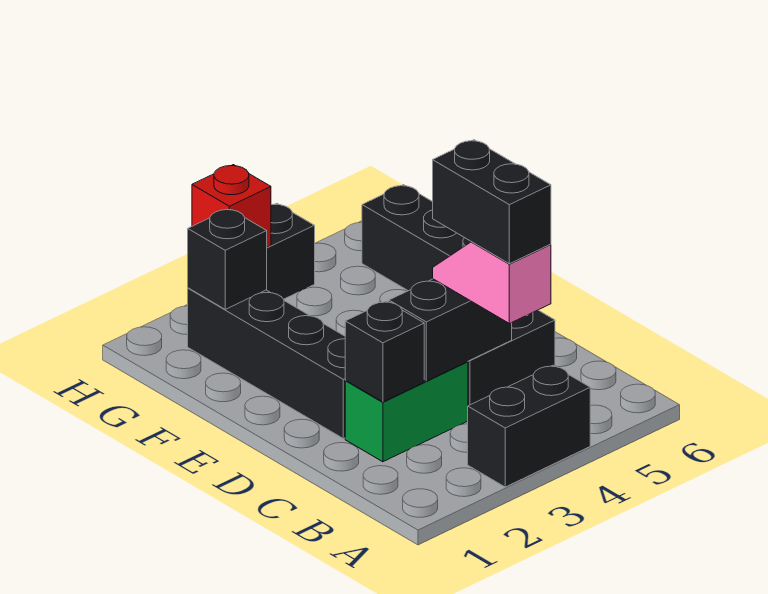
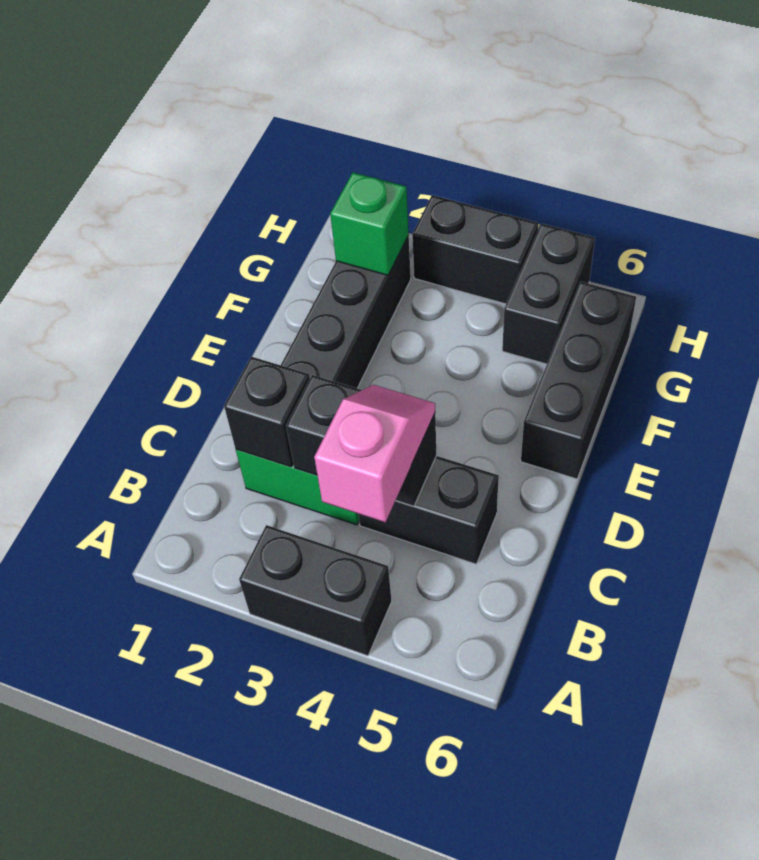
black brick B4:C4 level 4 -> black brick G5:H5 level 1
black brick G2 level 2 -> green brick G2 level 2
red brick H3 level 2 -> none

